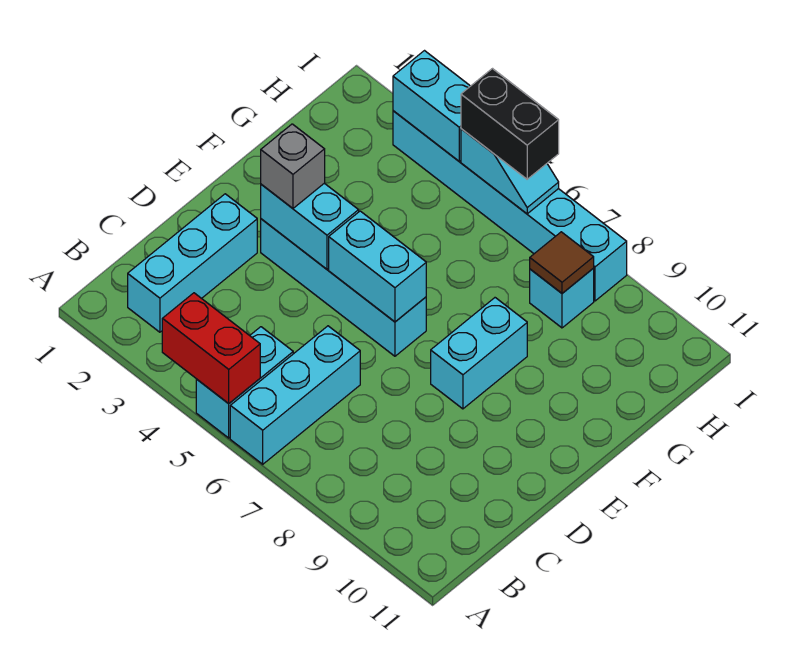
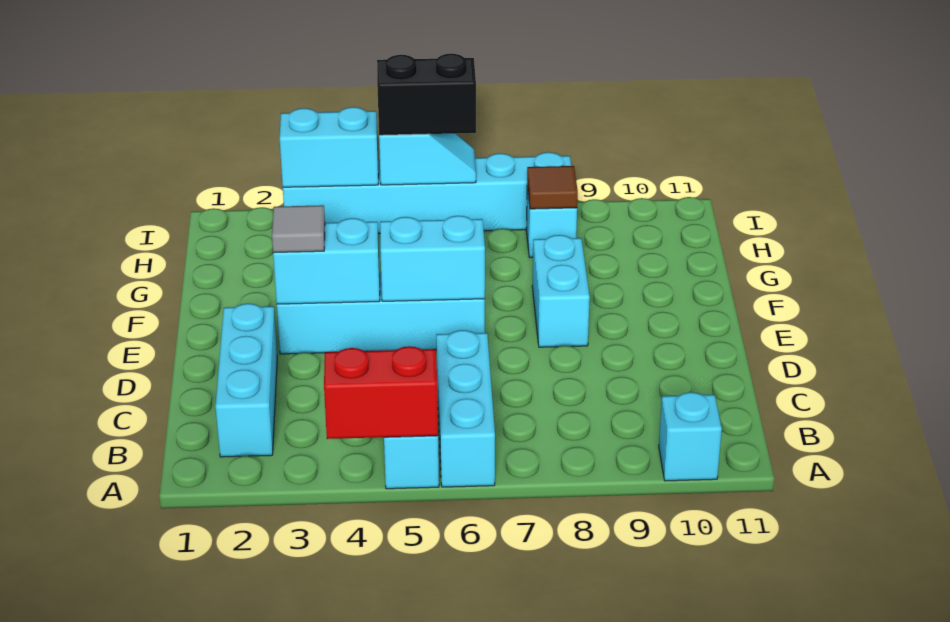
none -> cyan brick A10 level 1
grey brick E3 level 3 -> grey tile E3 level 3

